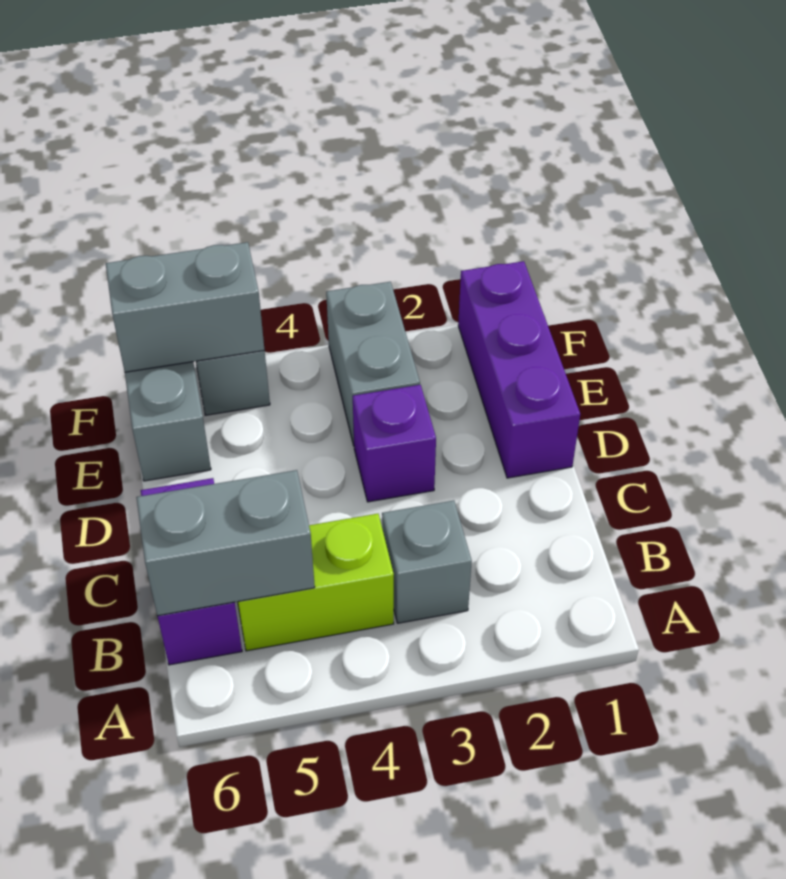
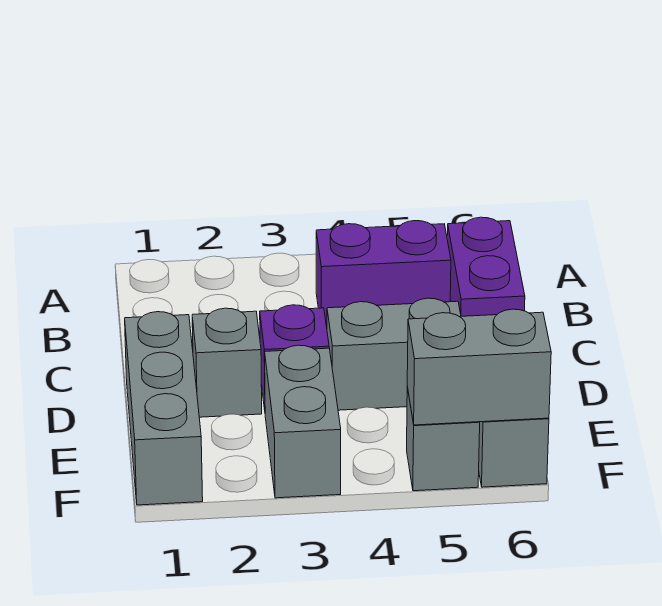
grey brick B3 level 1 -> grey brick D2 level 1
lime brick B4:B5 level 1 -> purple brick B4:B5 level 1
grey brick B5:B6 level 2 -> grey brick D4:D5 level 1
purple brick D1:F1 level 1 -> grey brick D1:F1 level 1

